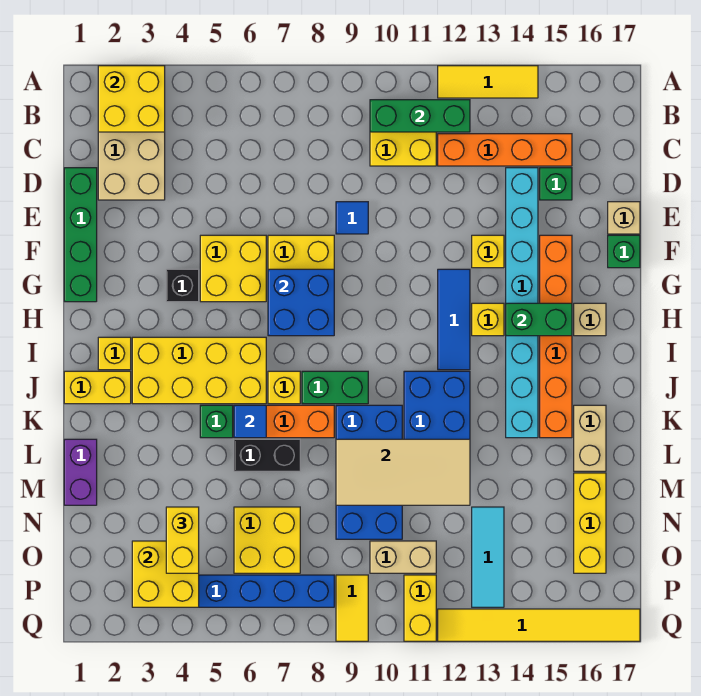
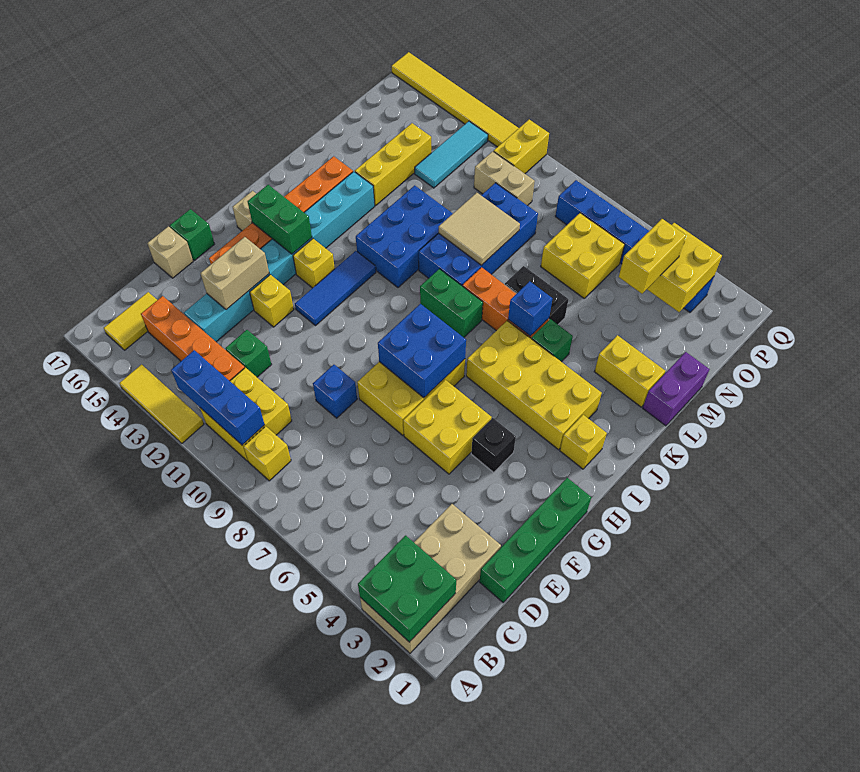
yellow brick A2:B3 level 2 -> green brick A2:B3 level 2
green brick B10:B12 level 2 -> blue brick B10:B12 level 2
green brick D15 level 1 -> green brick D12 level 1
blue tile E9 level 1 -> blue brick E9 level 1
yellow brick J1:J2 level 1 -> yellow brick L2:L3 level 1
yellow brick J7 level 1 -> yellow brick B9 level 1
blue tile K6 level 2 -> blue brick K6 level 2
tan brick K16:L16 level 1 -> tan brick E14:F14 level 2
tan tile L9:M12 level 2 -> tan tile L9:M10 level 2
yellow brick M16:O16 level 1 -> yellow brick L14:N14 level 1
yellow tile P9:Q9 level 1 -> yellow tile B16:C16 level 1

